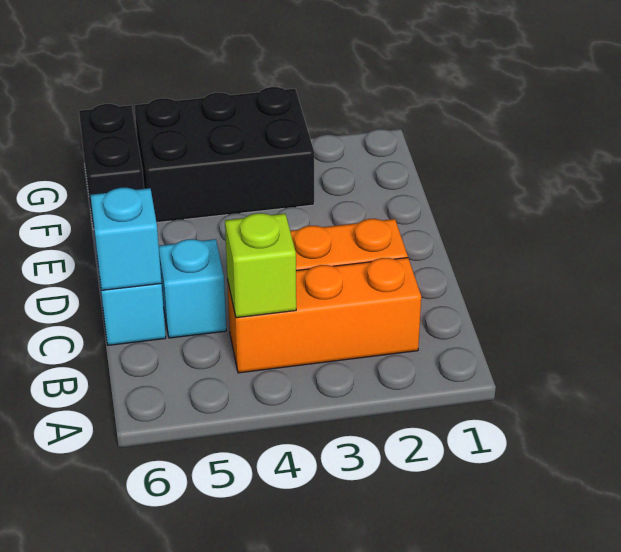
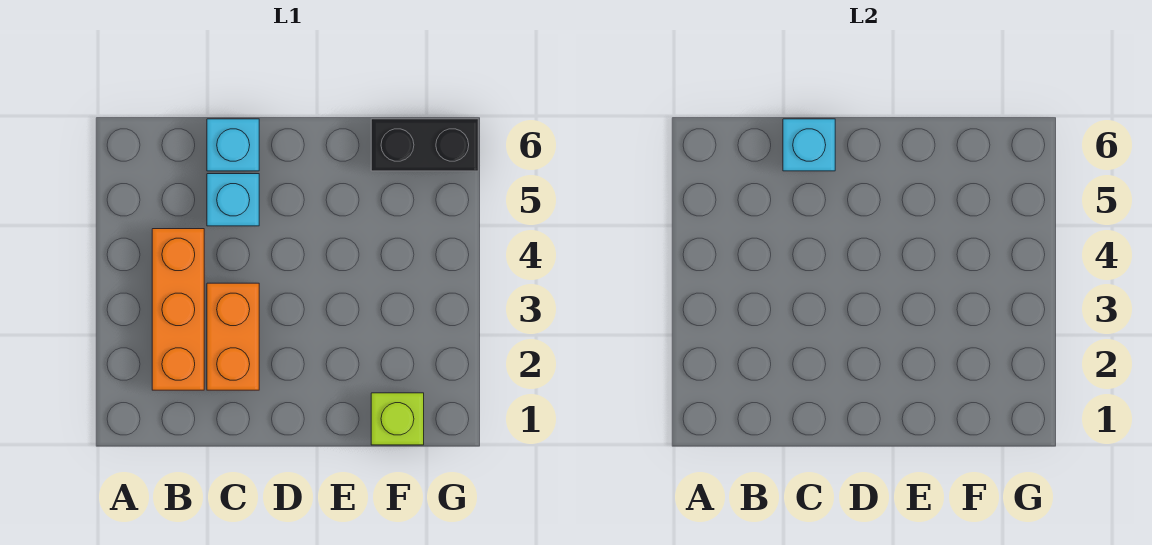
lime brick B4 level 2 -> lime brick F1 level 1
black brick F3:G5 level 1 -> none

